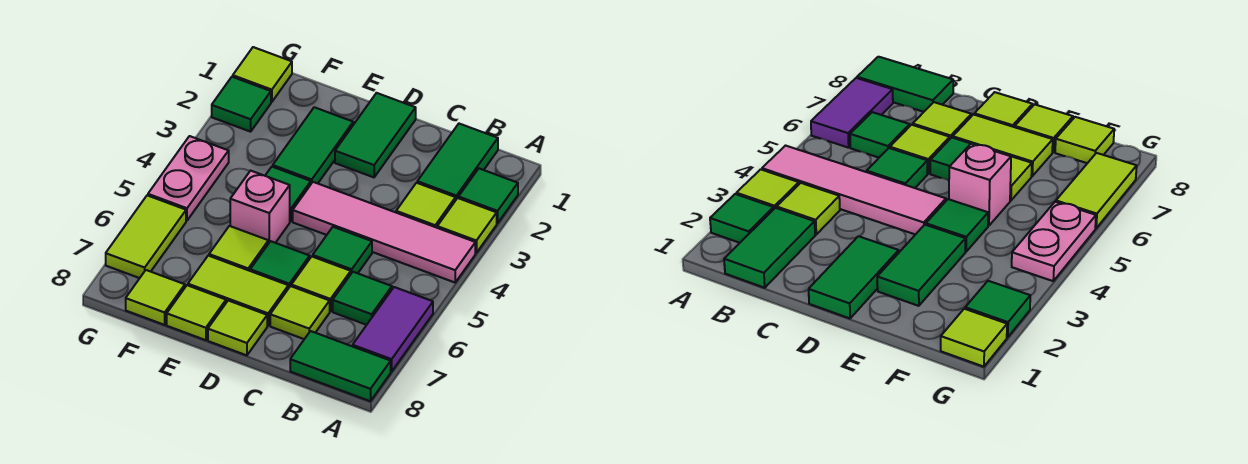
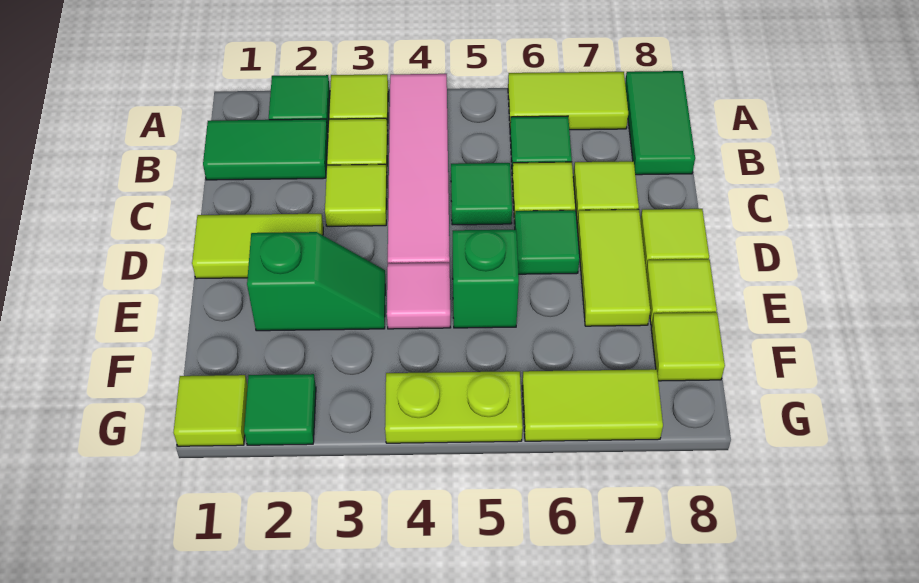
purple tile A6:A7 level 1 -> lime tile A6:A7 level 1
green tile D1:D2 level 1 -> lime tile D1:D2 level 1
green tile E2:E3 level 1 -> green slope E2:E3 level 1 top 2
green tile E4 level 1 -> pink tile E4 level 1
pink brick E5 level 1 -> green brick E5 level 1
lime tile E6 level 1 -> lime tile C3 level 1
pink plate G4:G5 level 1 -> lime plate G4:G5 level 1

